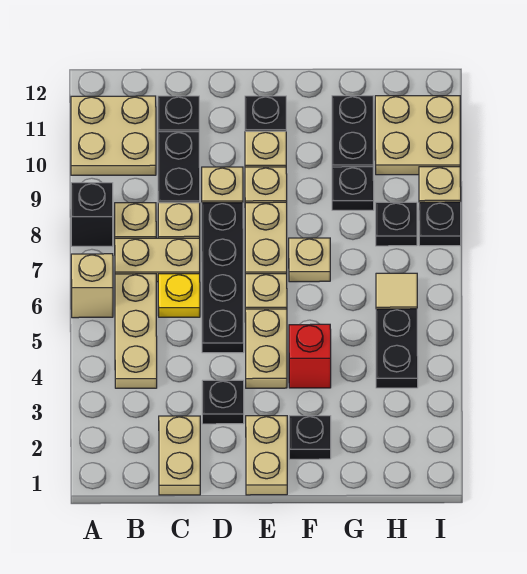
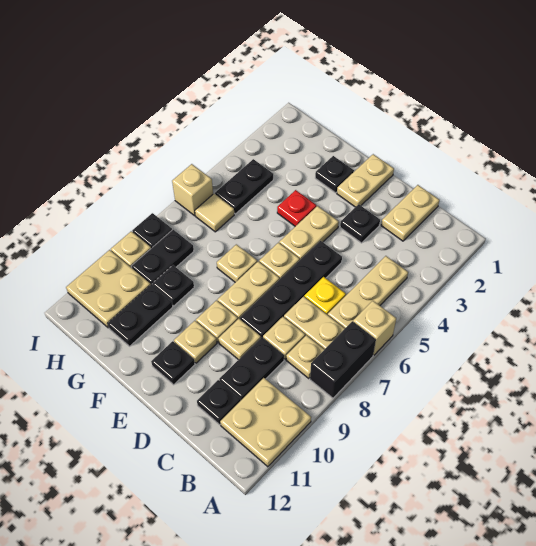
black brick A8 level 1 -> black brick A7:A8 level 1
red brick F4 level 1 -> red plate F4 level 1
black plate H8 level 1 -> black plate H8:H9 level 1
none -> tan brick I6 level 1

